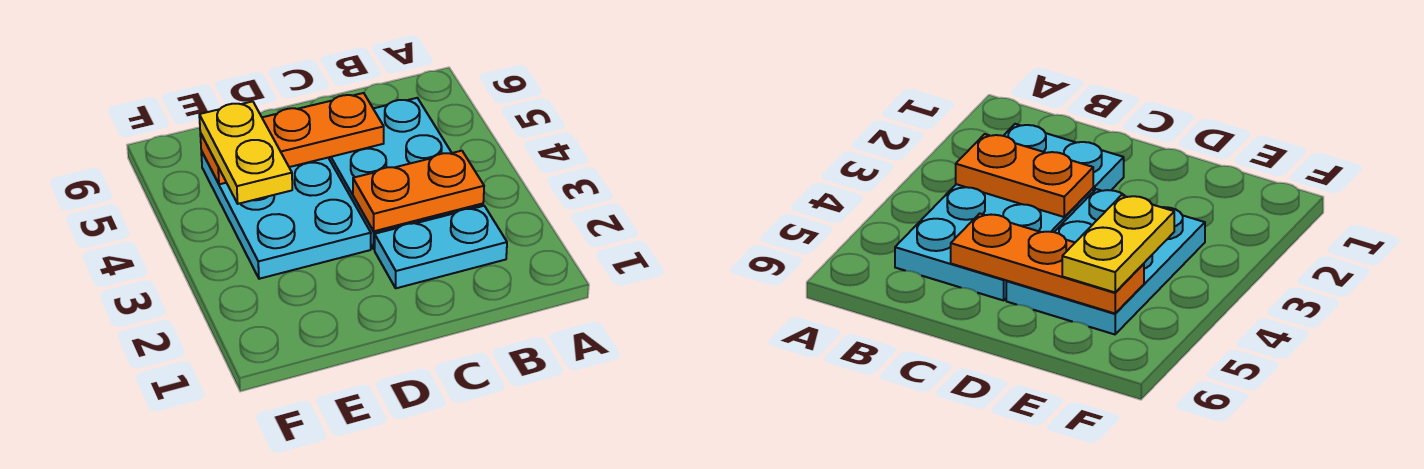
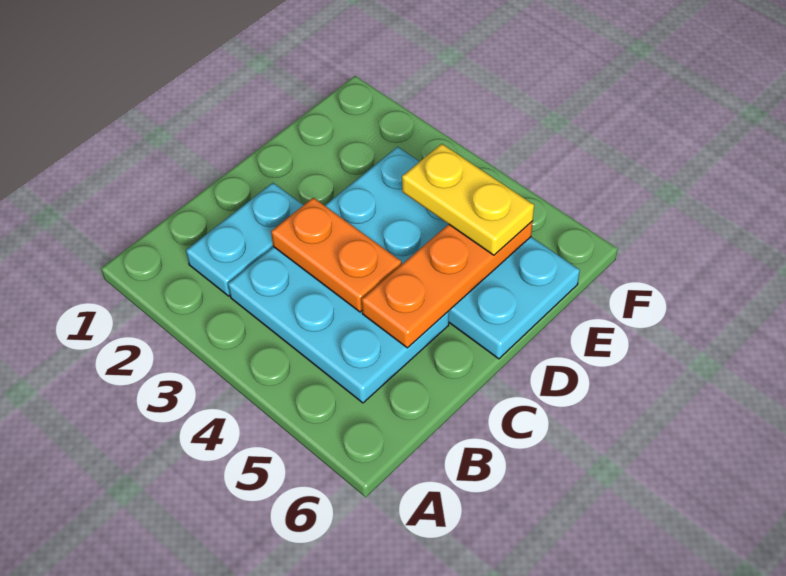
orange plate B3:C3 level 2 -> orange plate C3:C4 level 2
cyan plate D3:E5 level 1 -> cyan plate D3:E6 level 1

